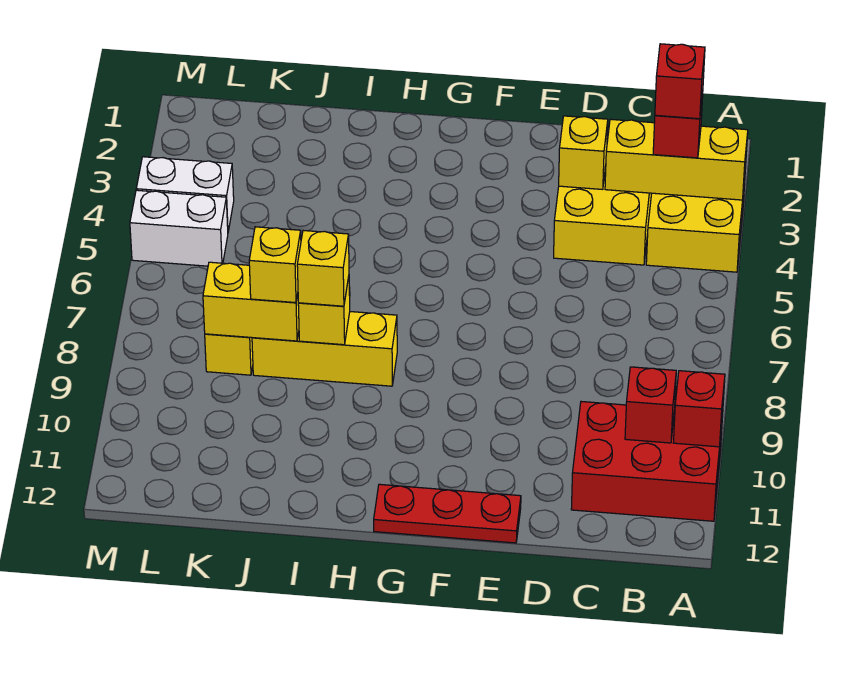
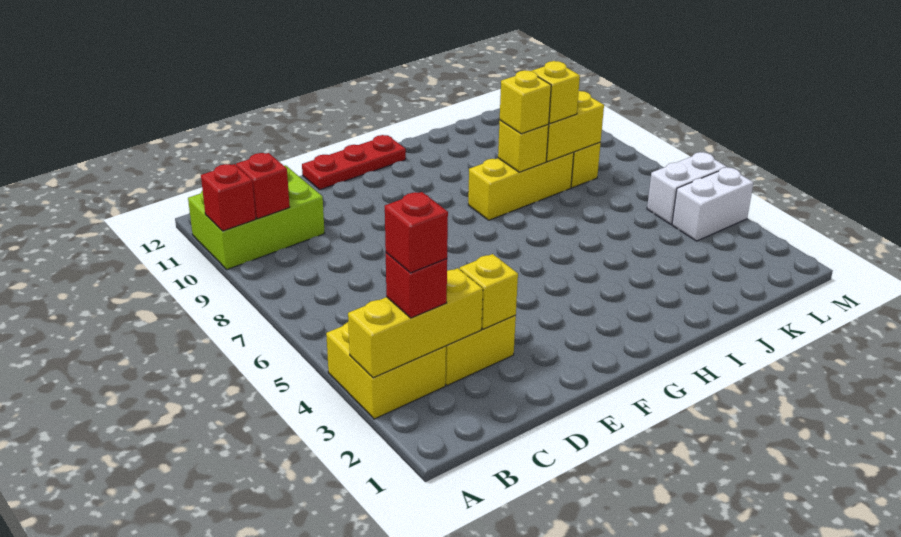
red brick A10:C11 level 1 -> lime brick A10:C11 level 1

